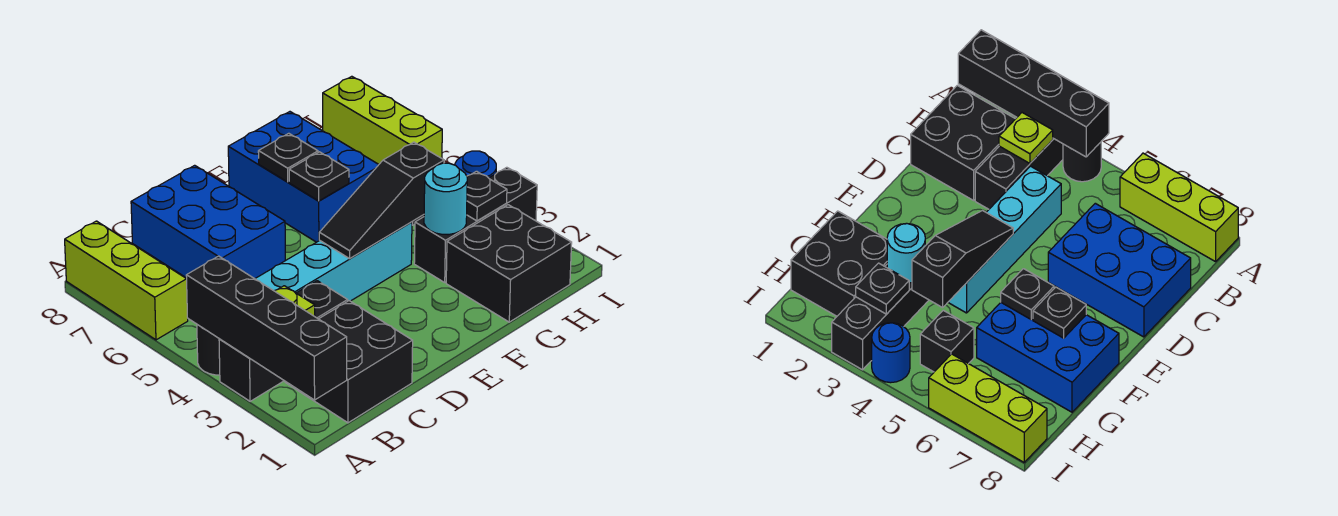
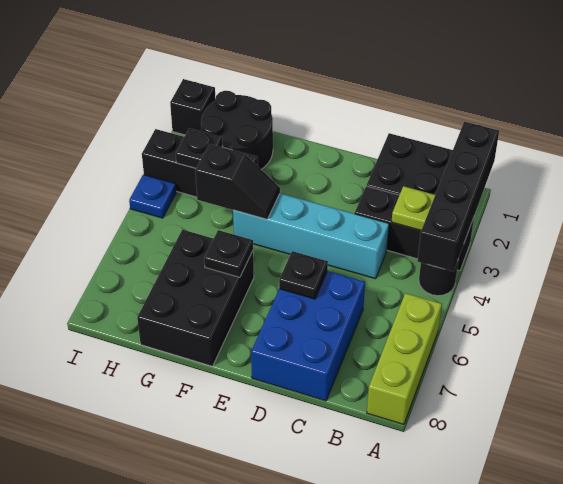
black slope E4:G4 level 2 top G -> black slope F4:G4 level 2 top G
blue brick F6:G8 level 1 -> black brick F6:G8 level 1
black plate F7 level 2 -> black plate D6 level 2
black brick G1:H2 level 1 -> black round brick G1:H2 level 1
cyan round brick G3 level 2 -> none
black brick H5 level 1 -> black brick I1 level 1
blue round brick I4 level 1 -> blue plate I4 level 1
lime brick I6:I8 level 1 -> none

